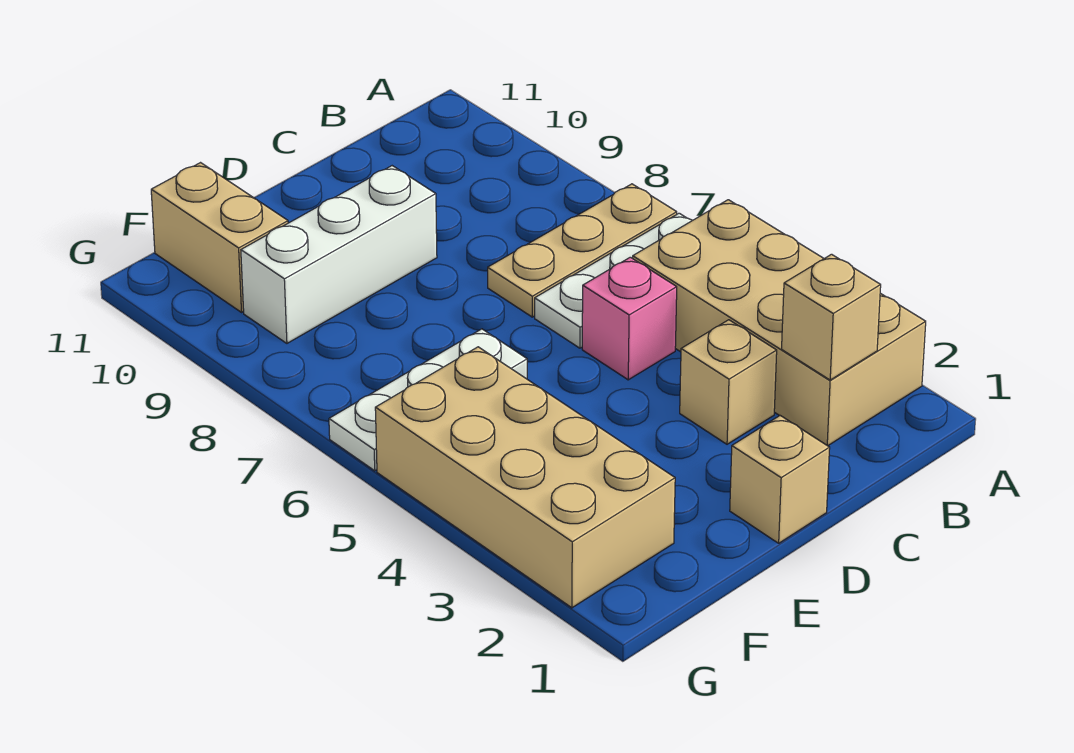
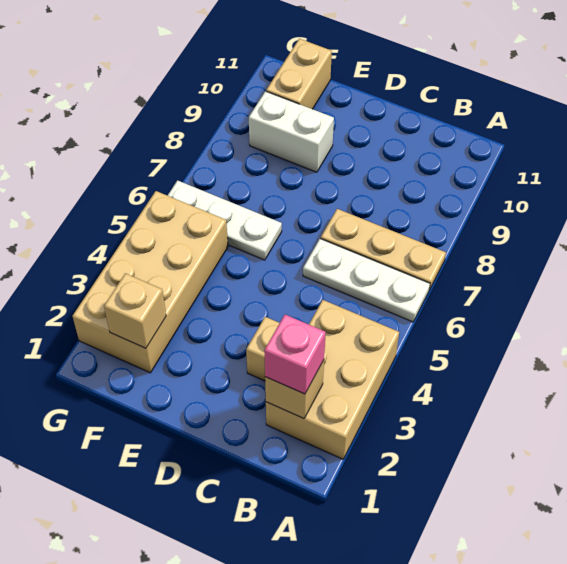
tan brick A2:B5 level 1 -> tan brick A2:B4 level 1
pink brick C5 level 1 -> pink brick B2 level 3
tan brick D1 level 1 -> tan brick F2 level 2
white brick D9:F9 level 1 -> white brick E9:F9 level 1

